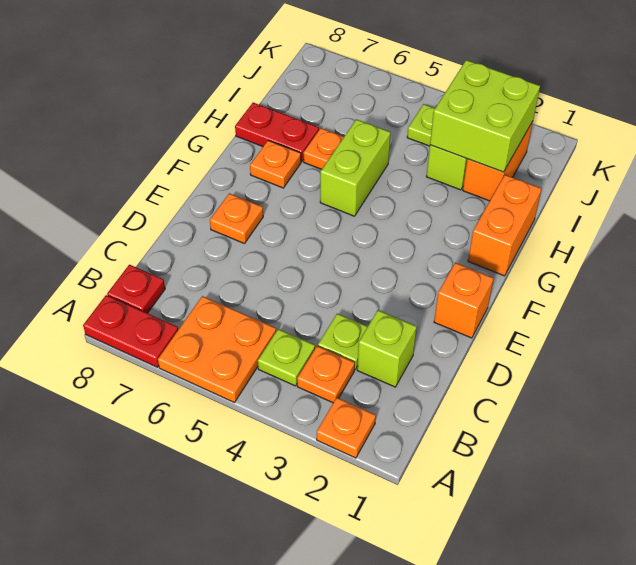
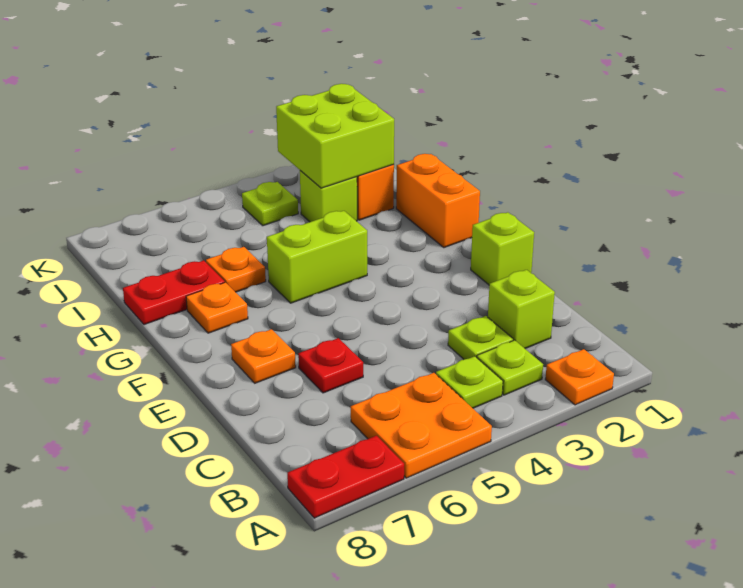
orange plate B3 level 1 -> lime plate B3 level 1
red plate B8 level 1 -> red plate D6 level 1
orange brick E1 level 1 -> lime brick E1 level 1
lime brick G5:H5 level 1 -> lime brick G4:G5 level 1

